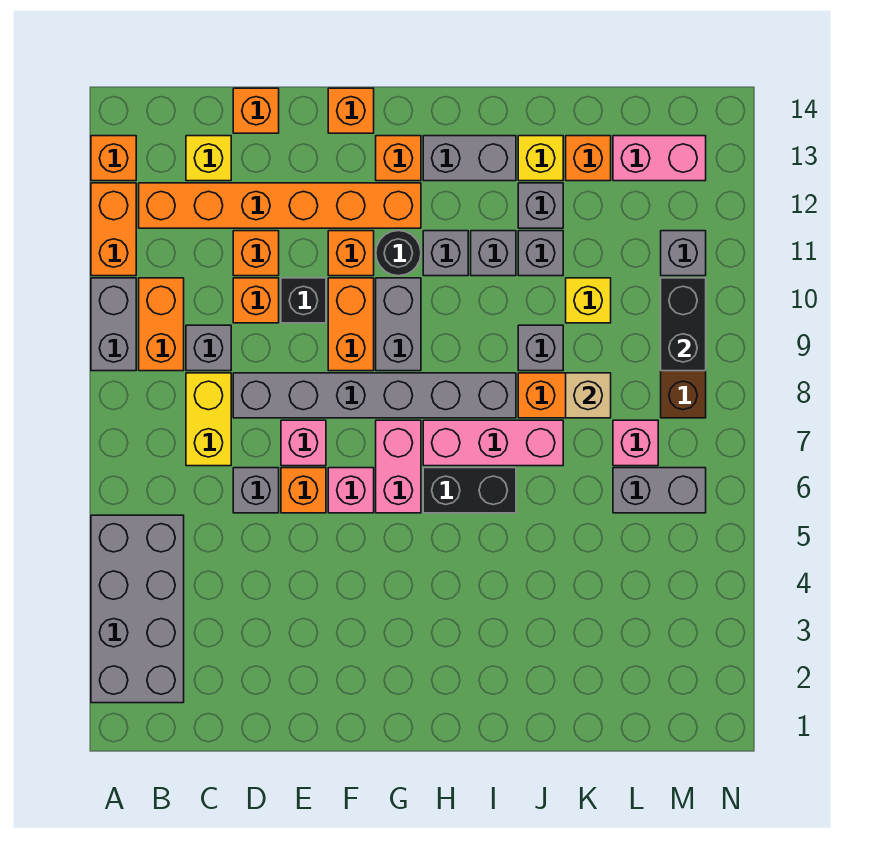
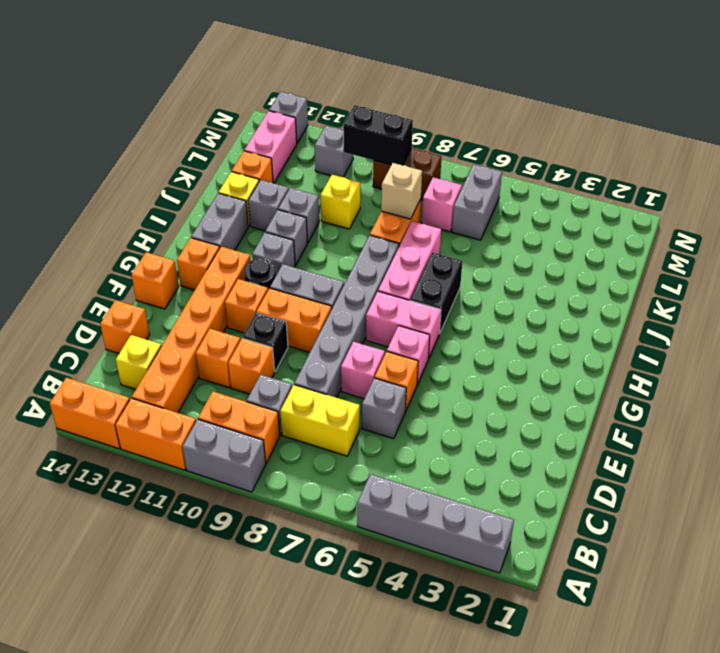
grey brick A2:B5 level 1 -> grey brick A2:A5 level 1
orange brick A13 level 1 -> orange brick A13:A14 level 1
grey brick J9 level 1 -> grey brick N13 level 1

